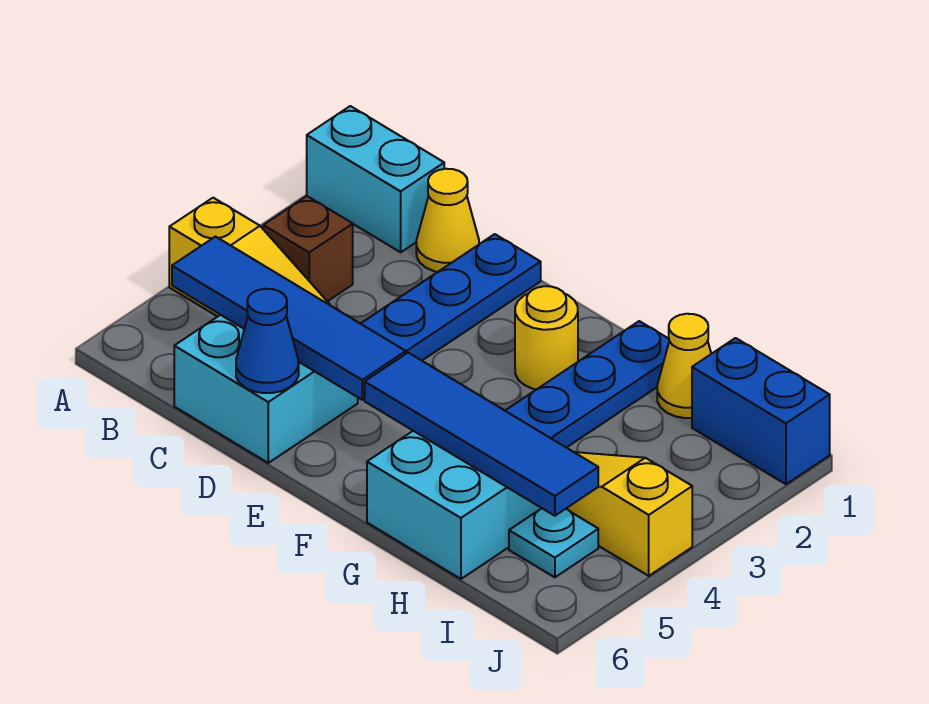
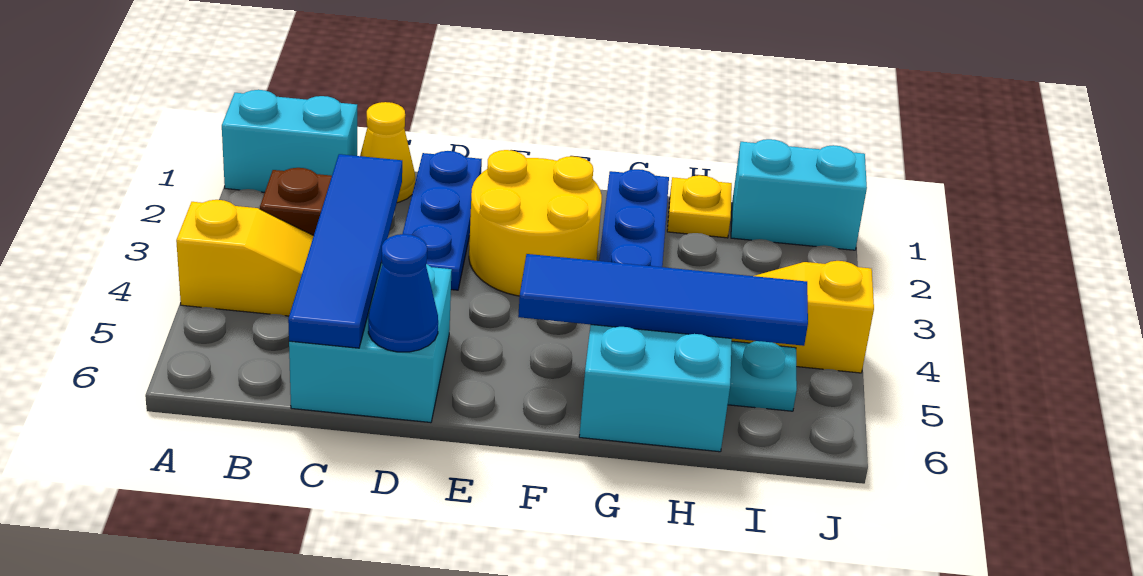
blue tile B5:E5 level 2 -> blue tile C3:C6 level 2
yellow round brick F2 level 1 -> yellow round brick E2:F3 level 1
yellow cone H1 level 1 -> yellow plate H1 level 1
blue brick I1:J1 level 1 -> cyan brick I1:J1 level 1

